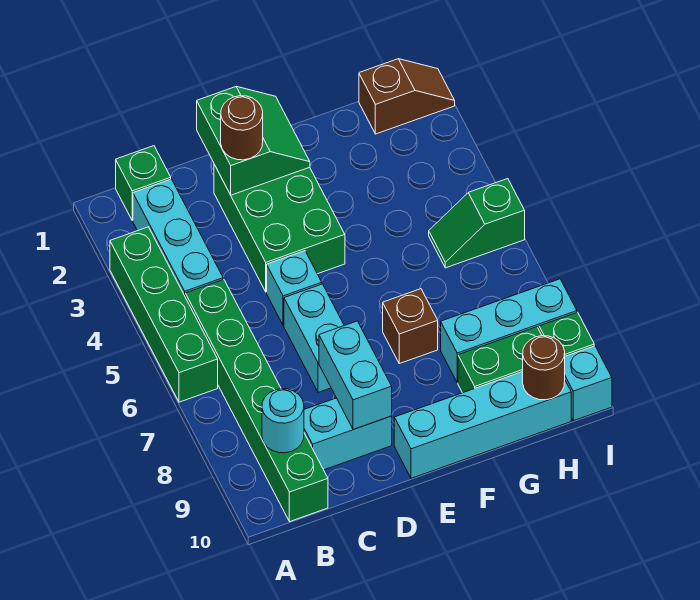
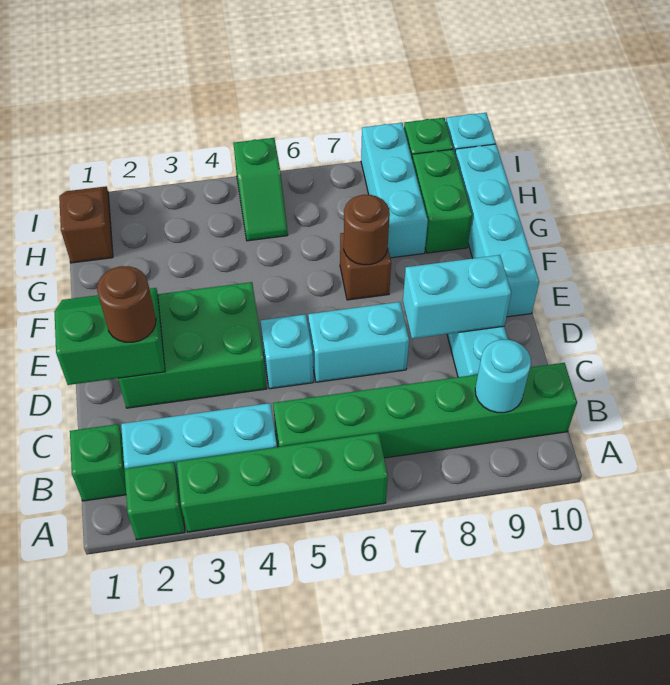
none -> green brick A2 level 1
brown round brick H10 level 2 -> brown round brick F7 level 2

